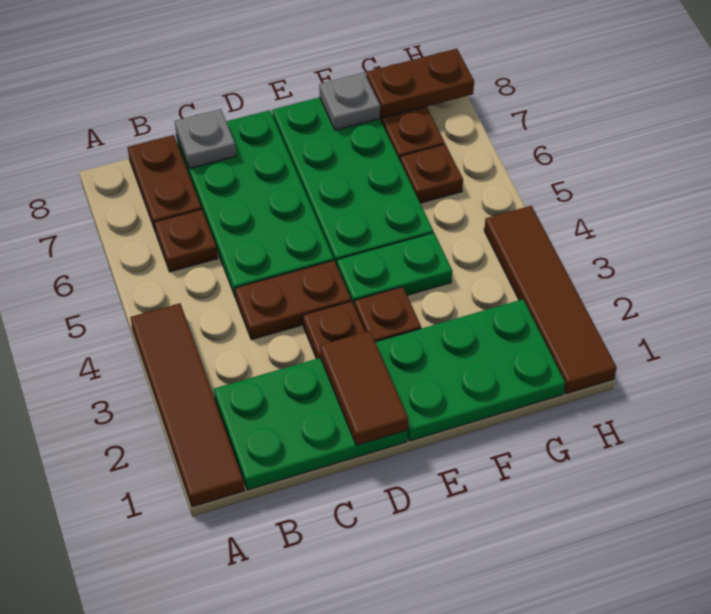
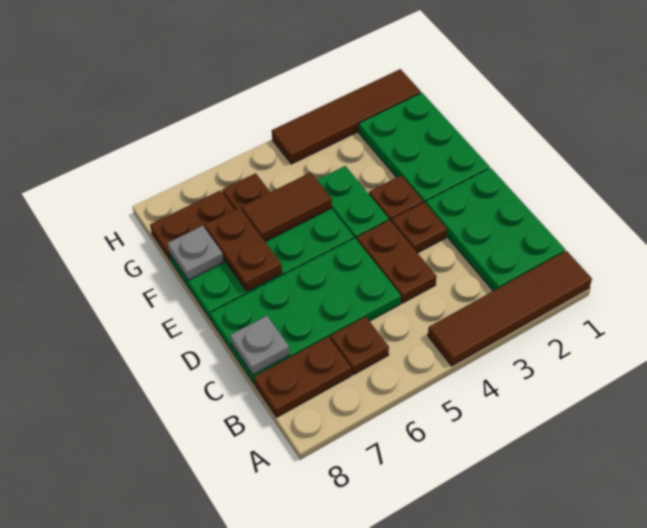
brown tile D1:D2 level 2 -> brown tile F5:F6 level 2
brown plate G8:H8 level 2 -> brown plate E7:F7 level 2

